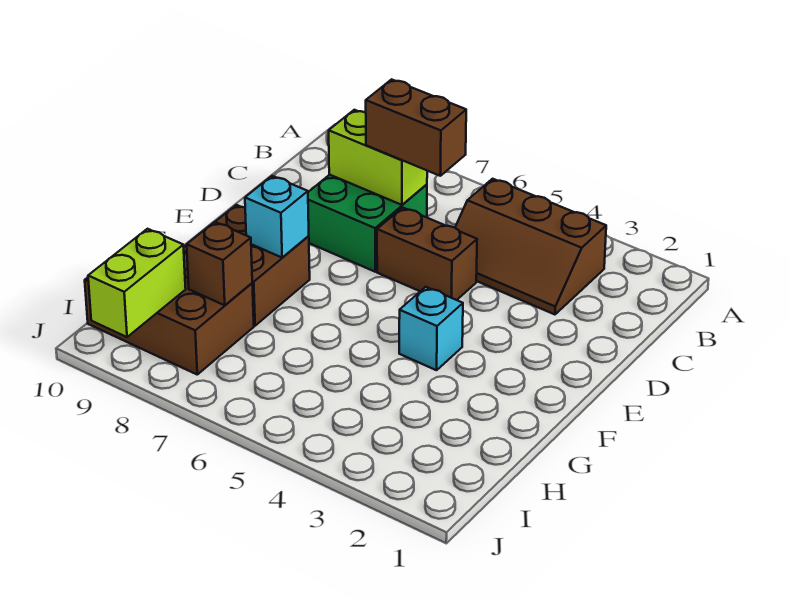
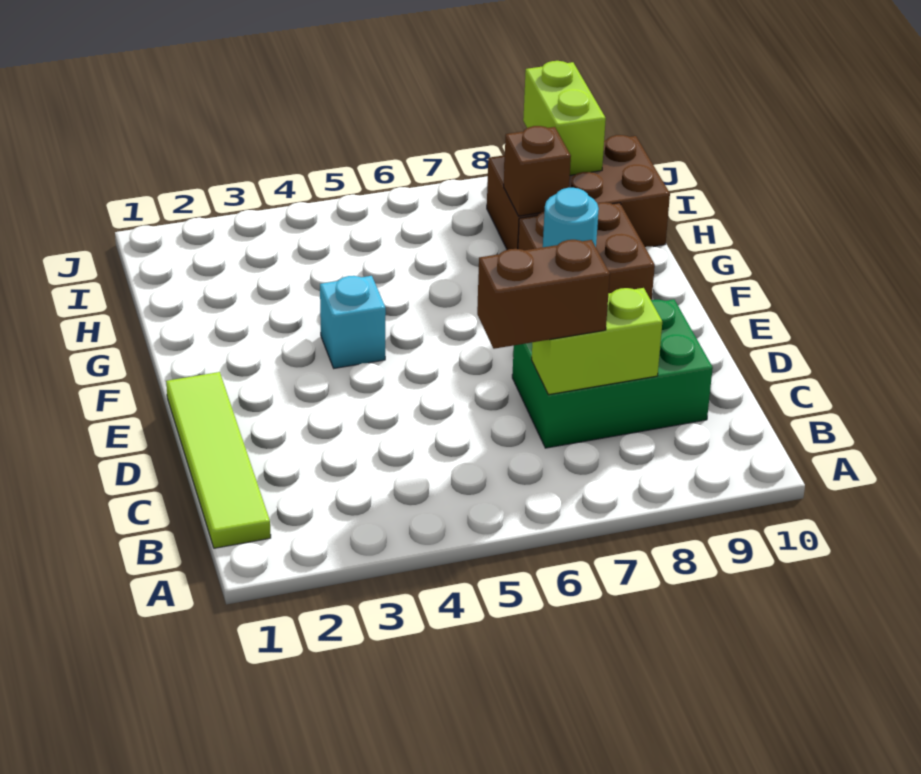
none -> lime tile B1:E1 level 1
brown slope B3:C5 level 1 top B -> none
green brick C7:D8 level 1 -> green brick C7:D9 level 1
brown brick D5:D6 level 1 -> none
cyan brick F8 level 2 -> cyan round brick F8 level 2

